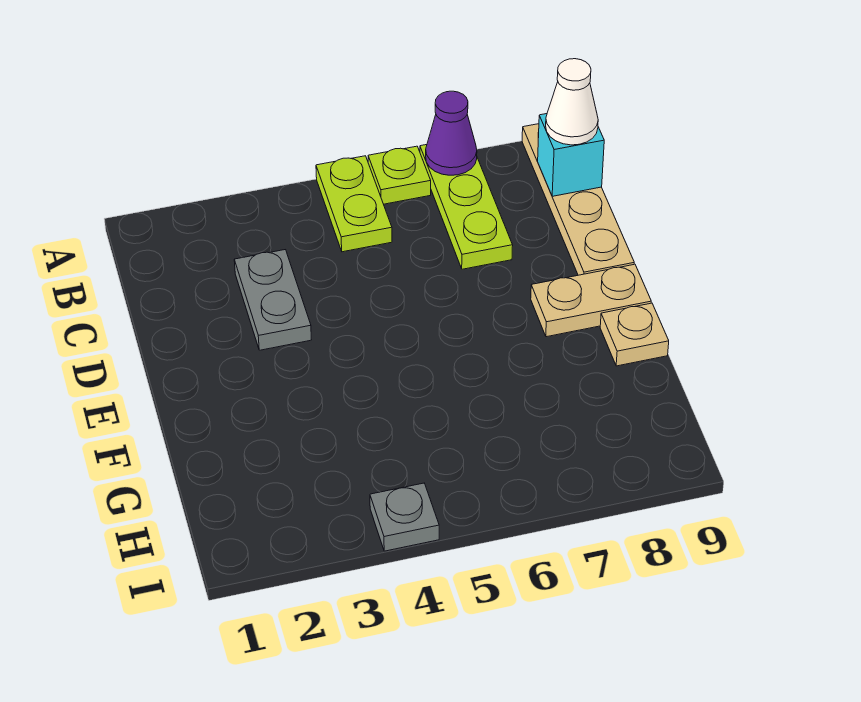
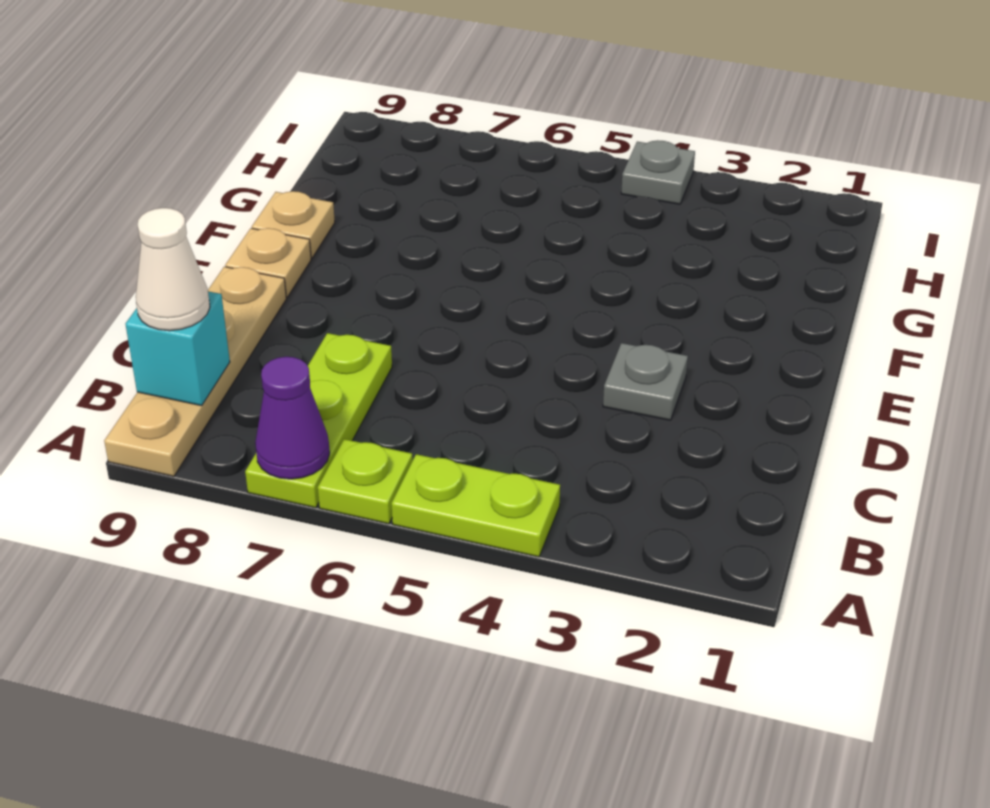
lime plate A5:B5 level 1 -> lime plate A4:A5 level 1
grey plate C3:D3 level 1 -> grey plate D3 level 1
tan plate E8:E9 level 1 -> tan plate E9 level 1

